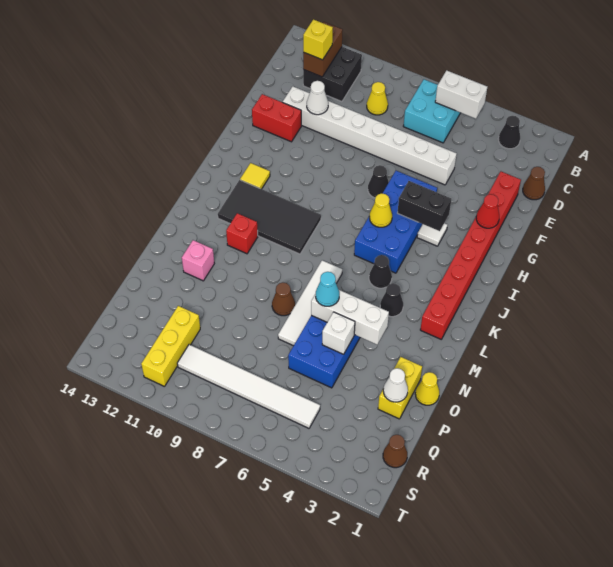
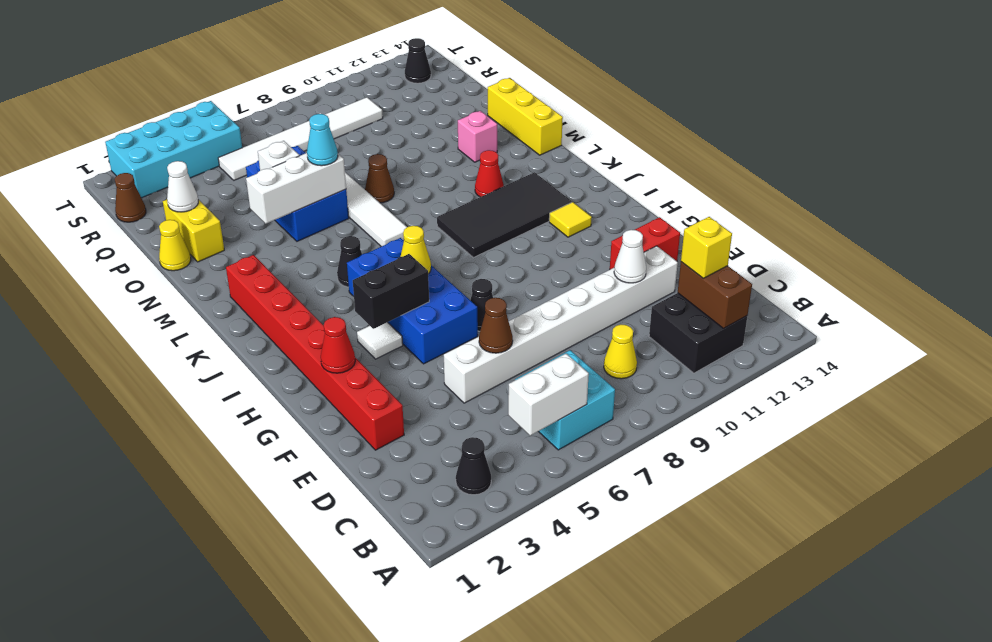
brown cone D1 level 1 -> brown cone E6 level 2
black cone L4 level 1 -> black cone S13 level 1
red brick L11 level 1 -> red cone L11 level 1
yellow brick Q11:S11 level 1 -> yellow brick M14:O14 level 1
none -> cyan brick S2:T5 level 1

